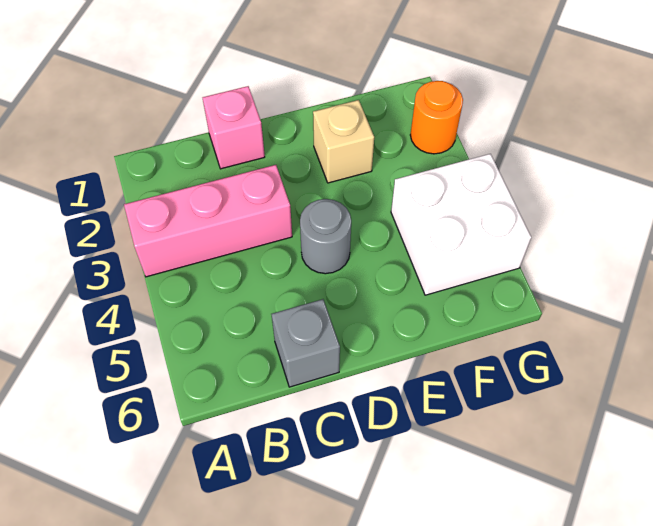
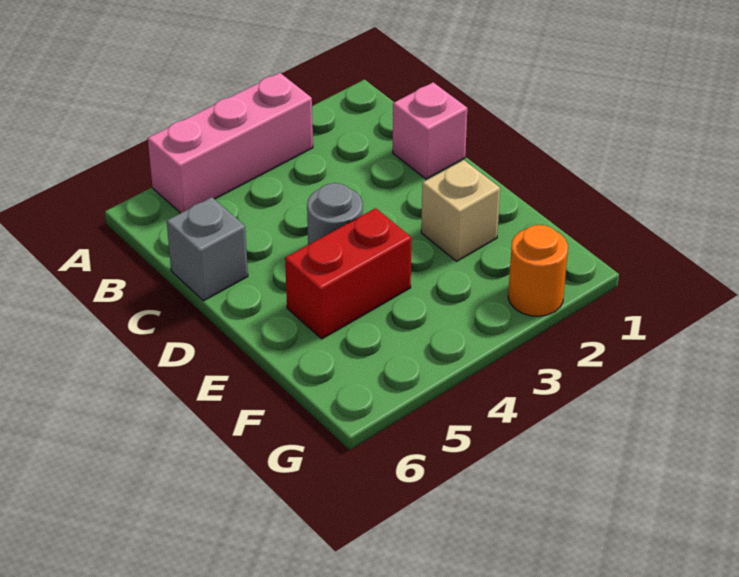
pink brick A3:C3 level 1 -> pink brick A3:A5 level 1
none -> red brick E4:E5 level 1
white brick F4:G5 level 1 -> none

